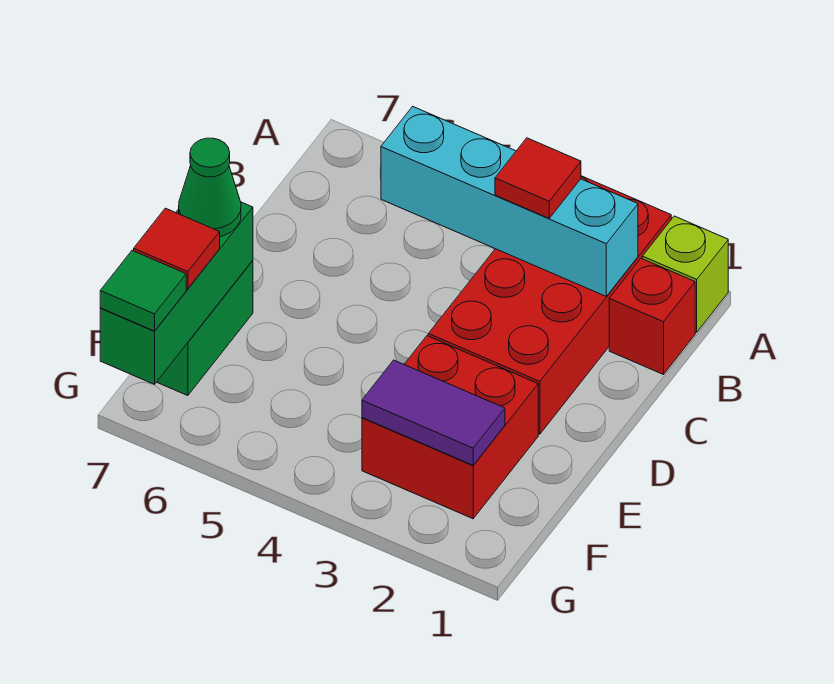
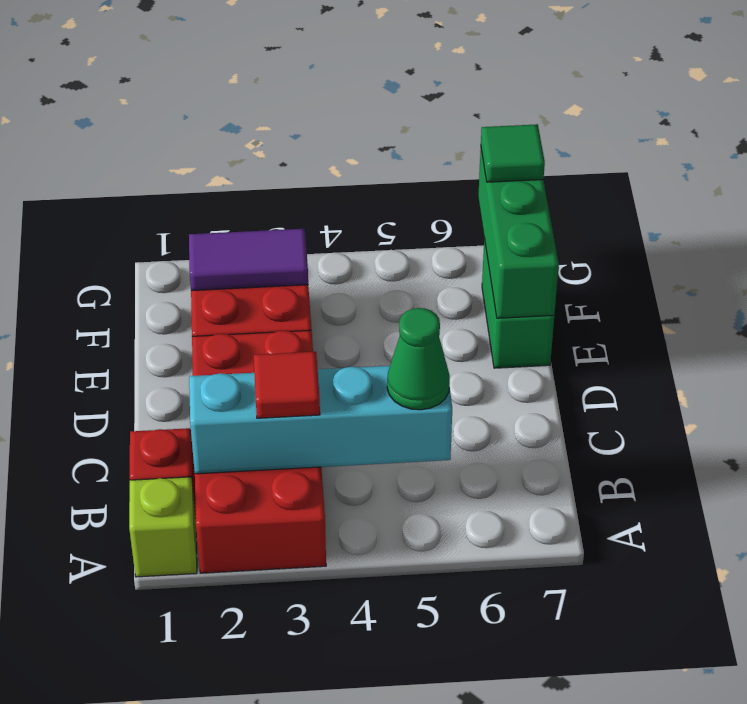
green cone E7 level 3 -> green cone B5 level 3
red tile F7 level 3 -> none

